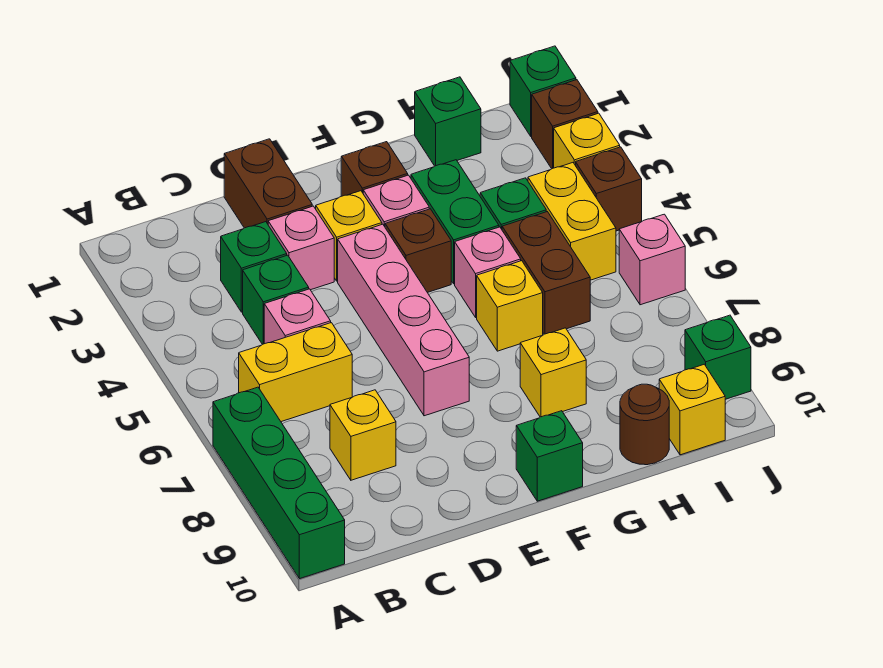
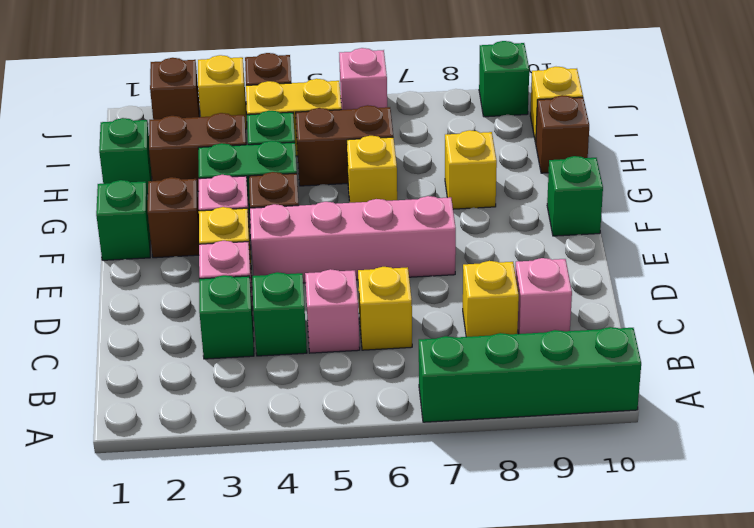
yellow brick B6:C6 level 1 -> yellow brick C6 level 1
brown brick D1:D2 level 1 -> brown brick H2:H3 level 1
pink brick G5 level 1 -> pink brick C9 level 1
brown round brick H10 level 1 -> brown brick H10 level 1
green brick J1 level 1 -> green brick F1 level 1

